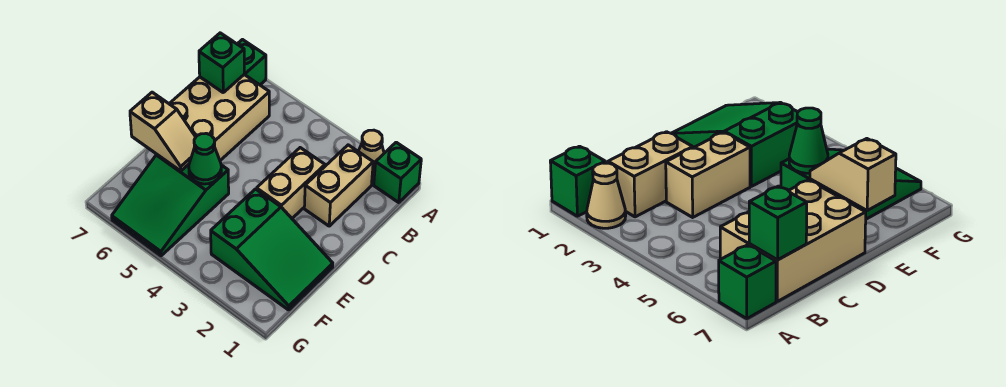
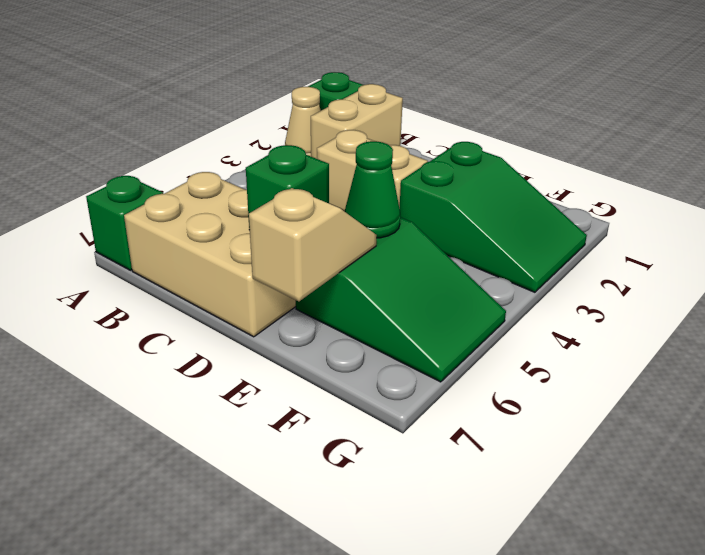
tan brick B2:C2 level 1 -> tan brick B1:B2 level 1
green brick B7 level 2 -> green brick D6 level 2
green slope E1:F3 level 1 top 3 -> green slope E2:G3 level 1 top E

